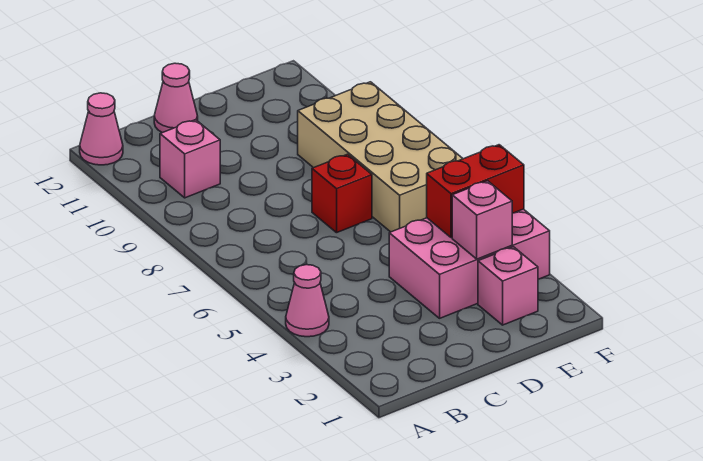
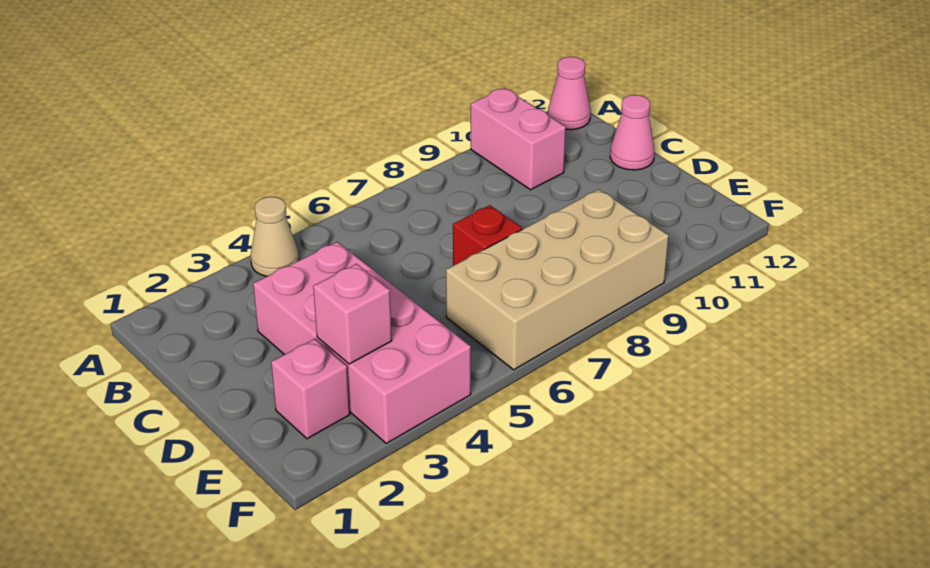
pink cone A4 level 1 -> tan cone A4 level 1
pink brick B10 level 1 -> pink brick A10:B10 level 1
pink brick D3:F4 level 1 -> pink brick C3:F4 level 1
red brick E4:F4 level 2 -> none

